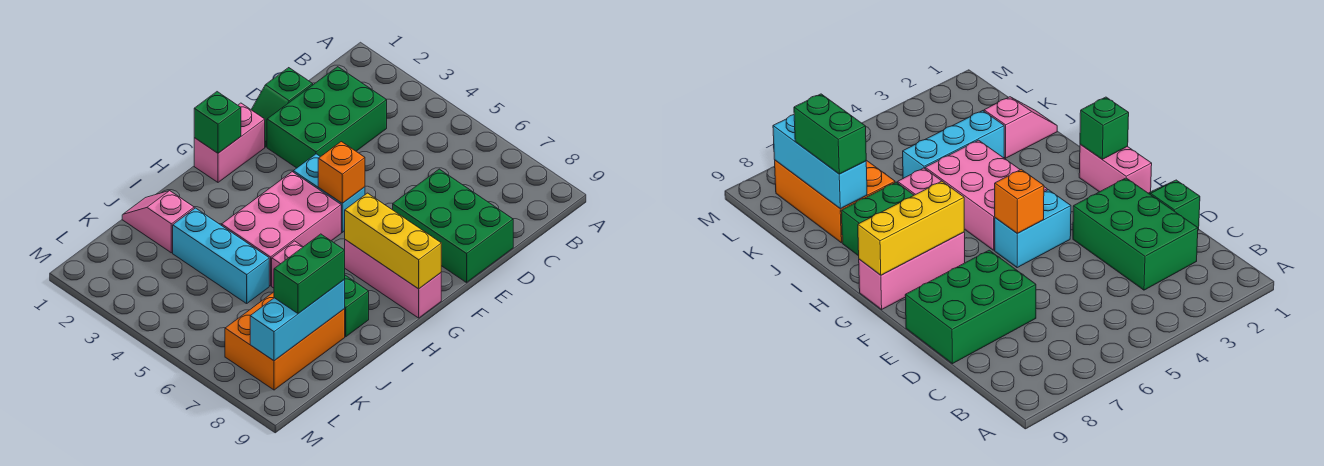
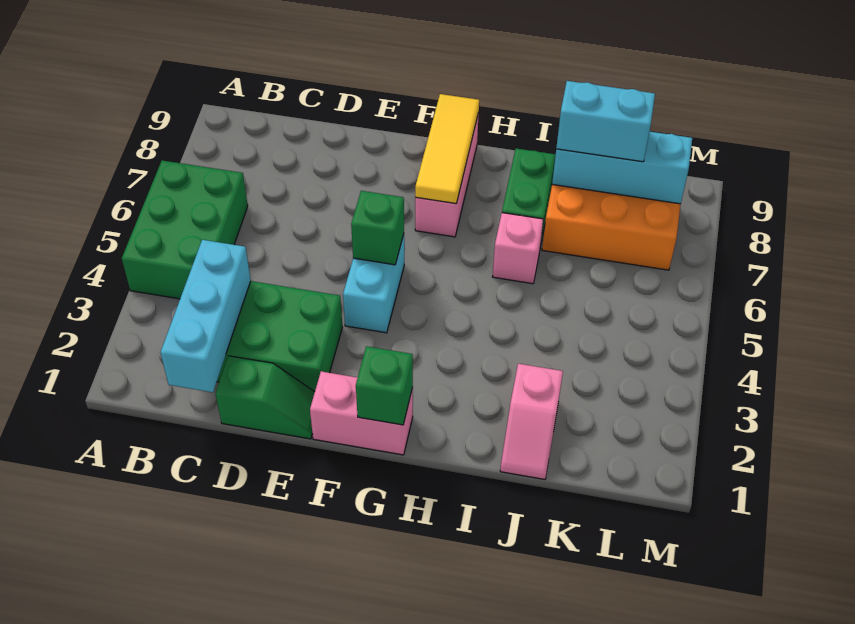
green brick D7:E9 level 1 -> green brick A4:B6 level 1
orange brick F5 level 2 -> green brick F5 level 2
pink brick G4:I5 level 1 -> none
yellow brick G7:G9 level 2 -> yellow tile G7:G9 level 2
cyan brick J3:J5 level 1 -> cyan brick C1:C3 level 2
green brick J8:K8 level 3 -> cyan brick J8:K8 level 3

